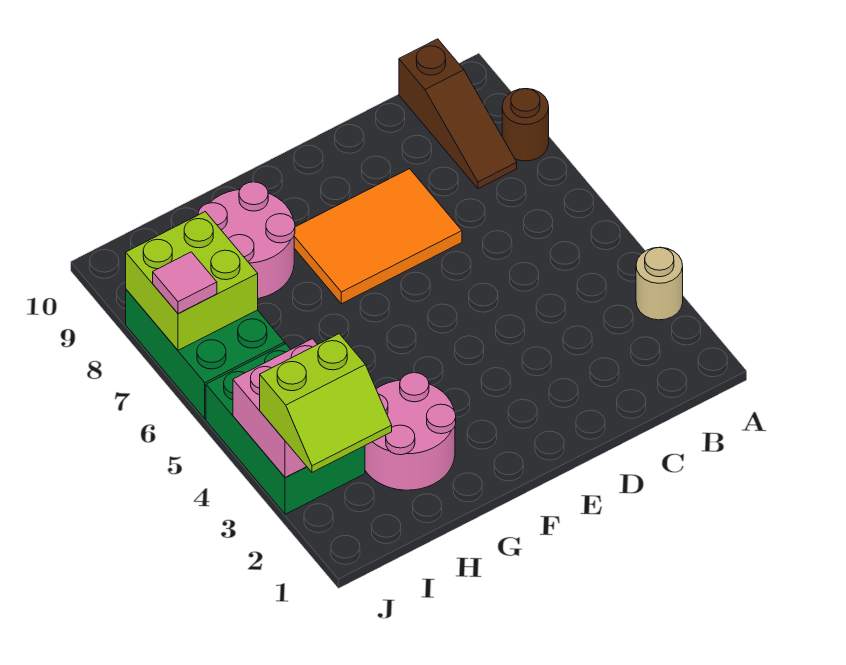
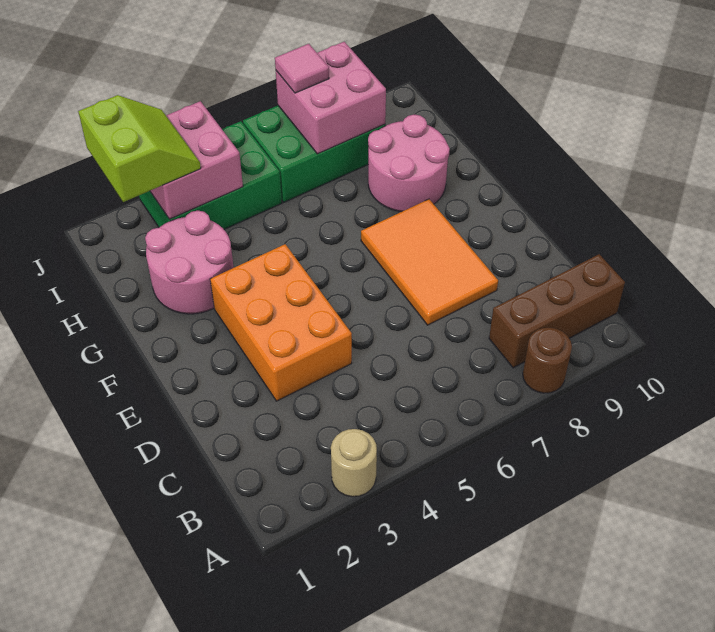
brown slope B8:B10 level 1 top 10 -> brown brick B8:B10 level 1
none -> orange brick D3:F4 level 1
lime slope I2:J3 level 3 top 3 -> lime slope I2:J3 level 3 top 2
lime brick I7:J8 level 2 -> pink brick I7:J8 level 2

